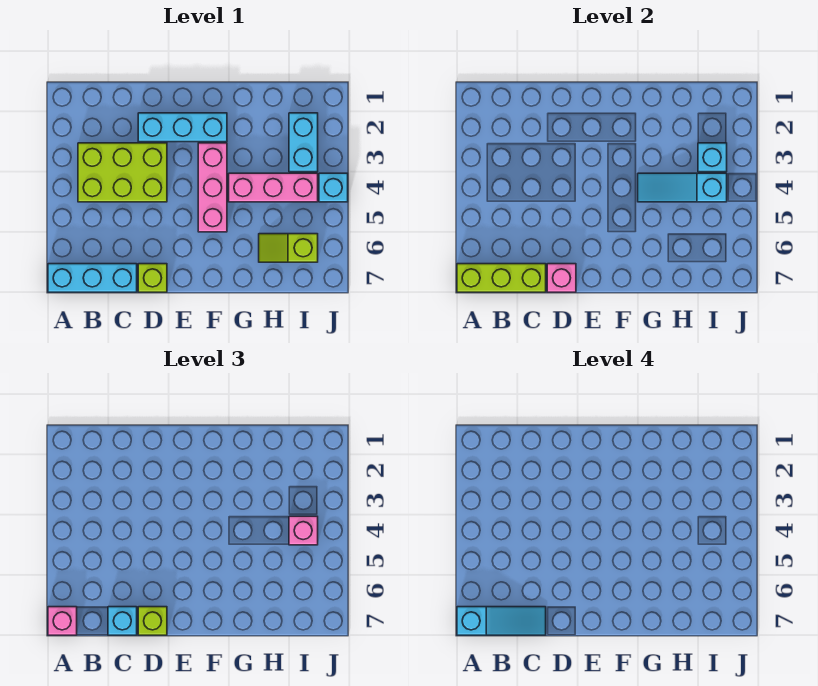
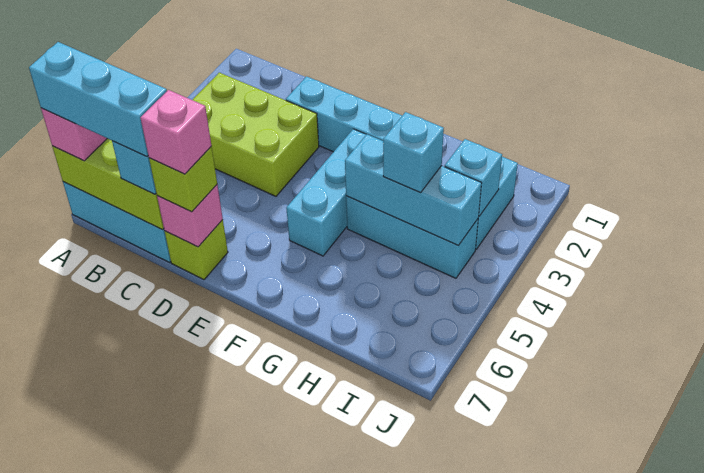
cyan slope A7:C7 level 4 top A -> cyan brick A7:C7 level 4
pink brick F3:F5 level 1 -> cyan brick F3:F5 level 1
pink brick G4:I4 level 1 -> cyan brick G4:I4 level 1
cyan slope G4:I4 level 2 top I -> cyan brick G4:I4 level 2
lime slope H6:I6 level 1 top I -> none
pink brick I4 level 3 -> pink brick D7 level 4
cyan brick J4 level 1 -> cyan brick H4 level 3

